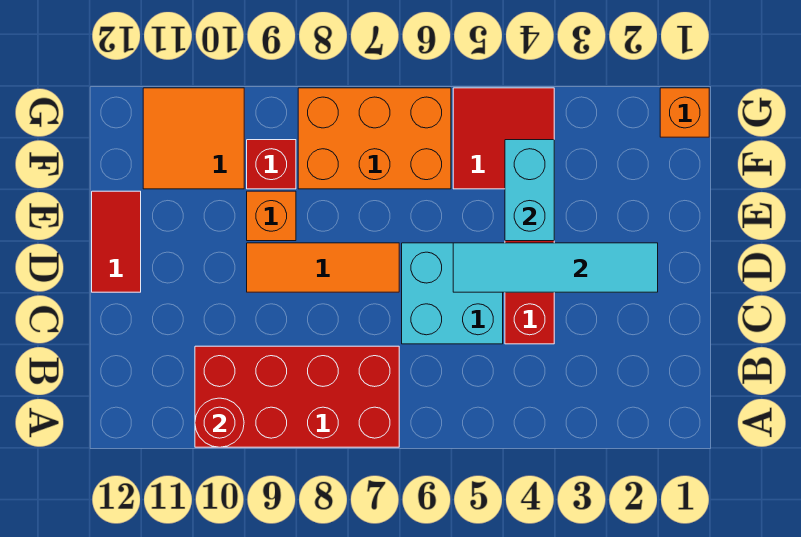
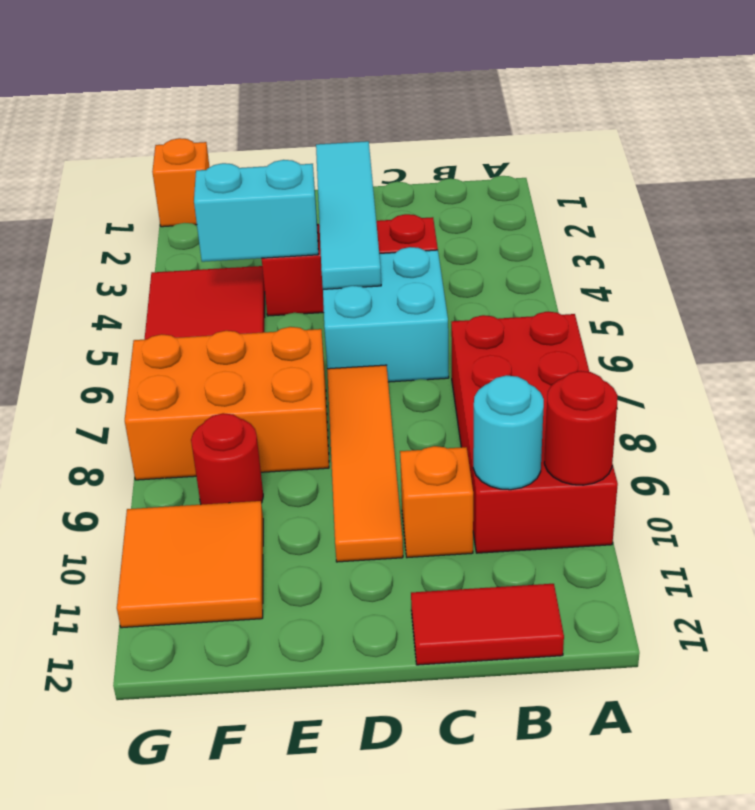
none -> cyan round brick B10 level 2
orange tile D7:D9 level 1 -> orange tile D7:D10 level 1
red tile D12:E12 level 1 -> red tile B12:C12 level 1
orange brick E9 level 1 -> orange brick C10 level 1
orange brick F6:G8 level 1 -> orange brick E7:G8 level 1
red brick F9 level 1 -> red round brick F9 level 1

